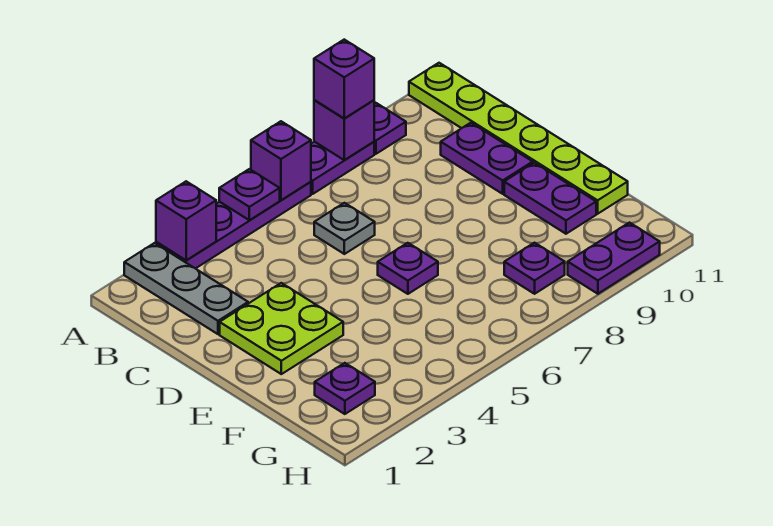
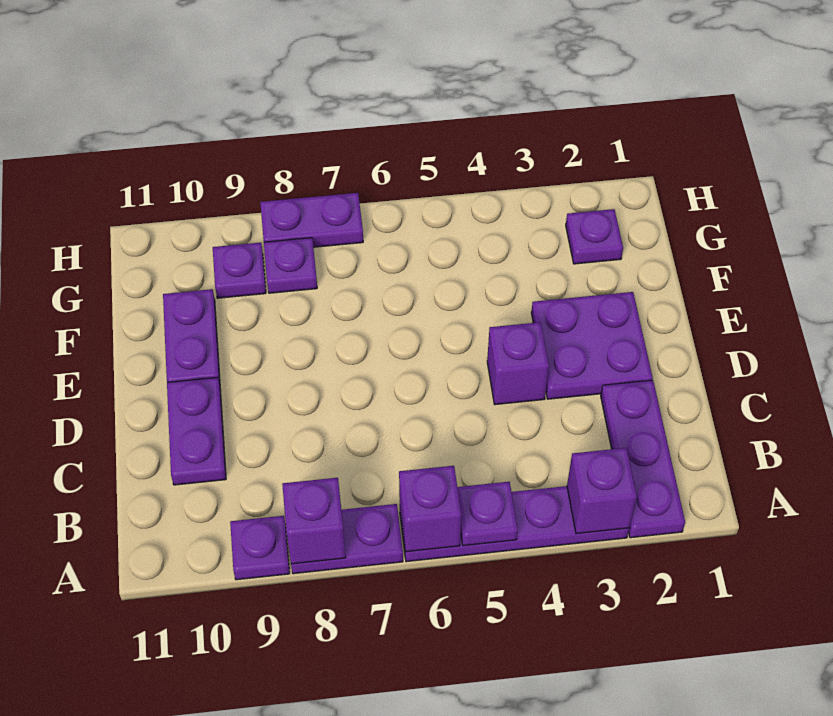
grey plate A2:C2 level 1 -> purple plate A2:C2 level 1
purple brick A8 level 3 -> purple brick D4 level 1
lime plate A11:F11 level 1 -> none
grey plate C6 level 1 -> none
lime plate D2:E3 level 1 -> purple plate D2:E3 level 1
purple plate E6 level 1 -> purple plate G9 level 1
purple plate H9:H10 level 1 -> purple plate H7:H8 level 1

